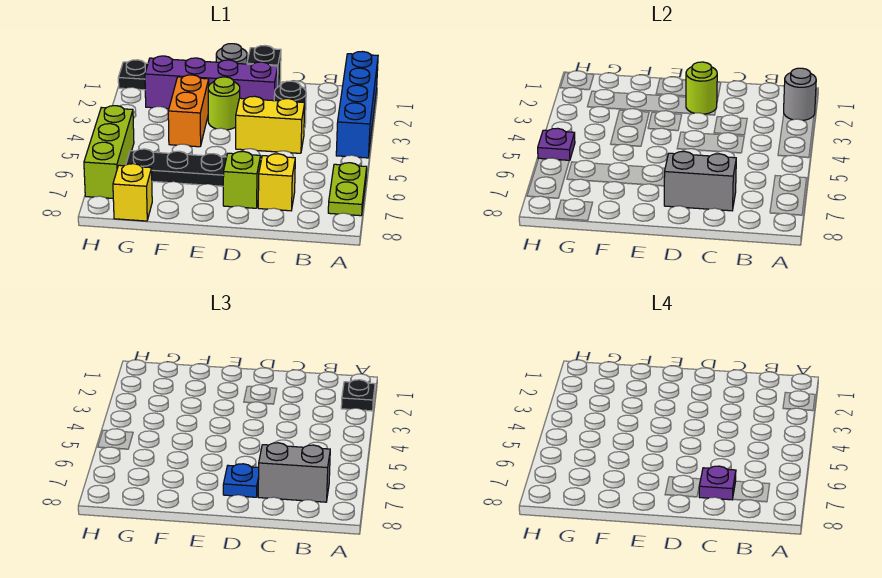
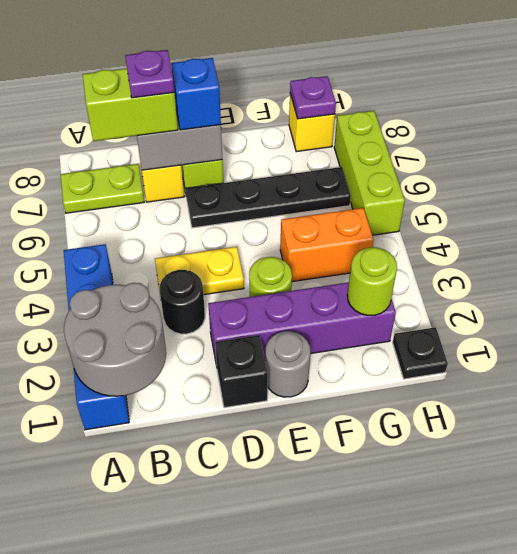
grey round brick A2 level 2 -> grey round brick A1:B2 level 2
black plate A2 level 3 -> none
lime plate A6:A7 level 1 -> lime plate A7:B7 level 1
grey brick B7:C7 level 3 -> lime brick B7:C7 level 3
yellow brick C4:D4 level 1 -> yellow plate C4:D4 level 1
lime round brick D2 level 2 -> lime round brick G2 level 2
blue plate D7 level 3 -> blue brick D7 level 3
orange brick F3:F4 level 1 -> orange brick F4:G4 level 1
purple plate H5 level 2 -> purple plate G8 level 2

